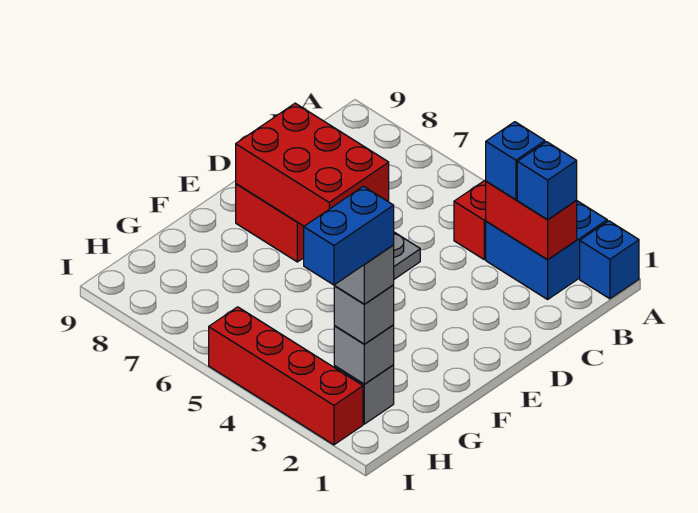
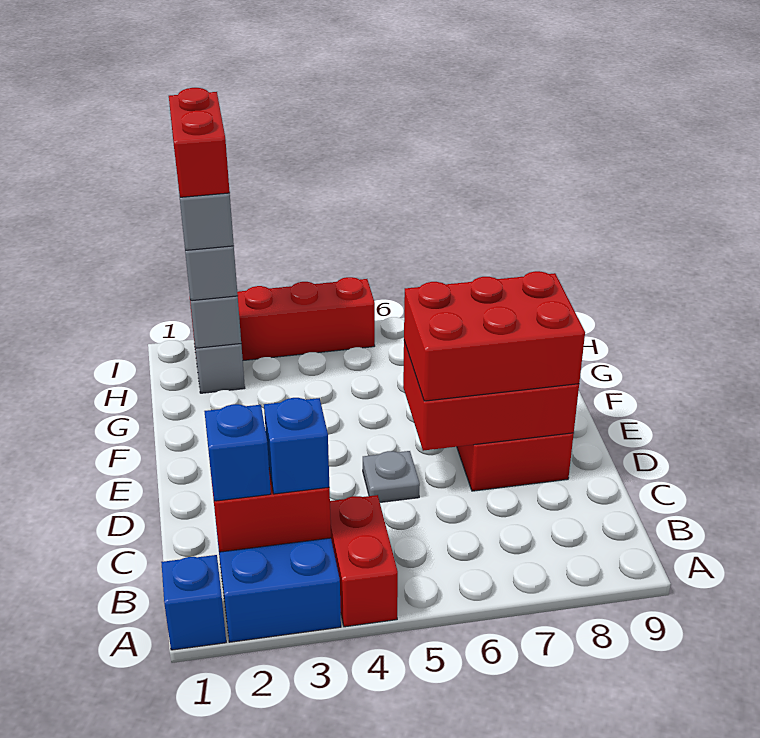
none -> red brick D6:E8 level 3
blue brick H2:I2 level 5 -> red brick H2:I2 level 5

